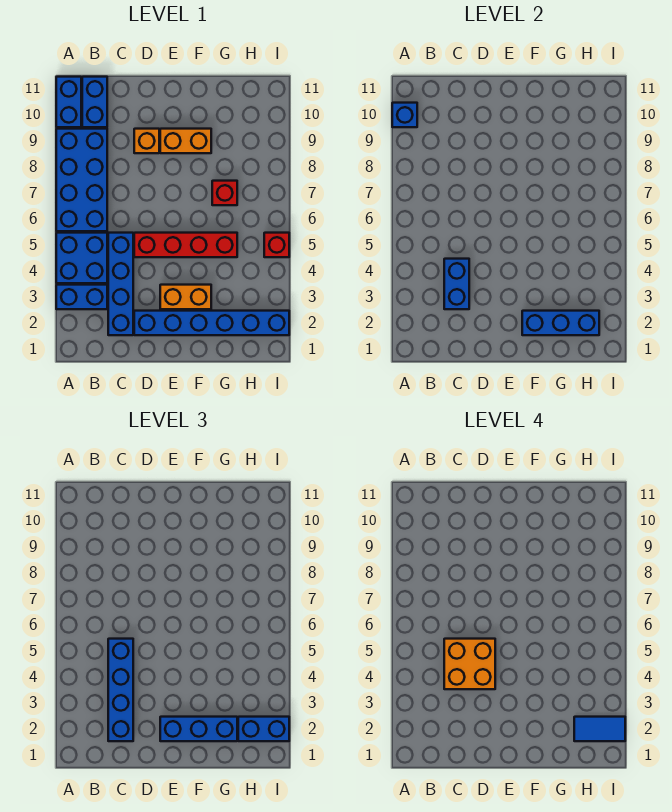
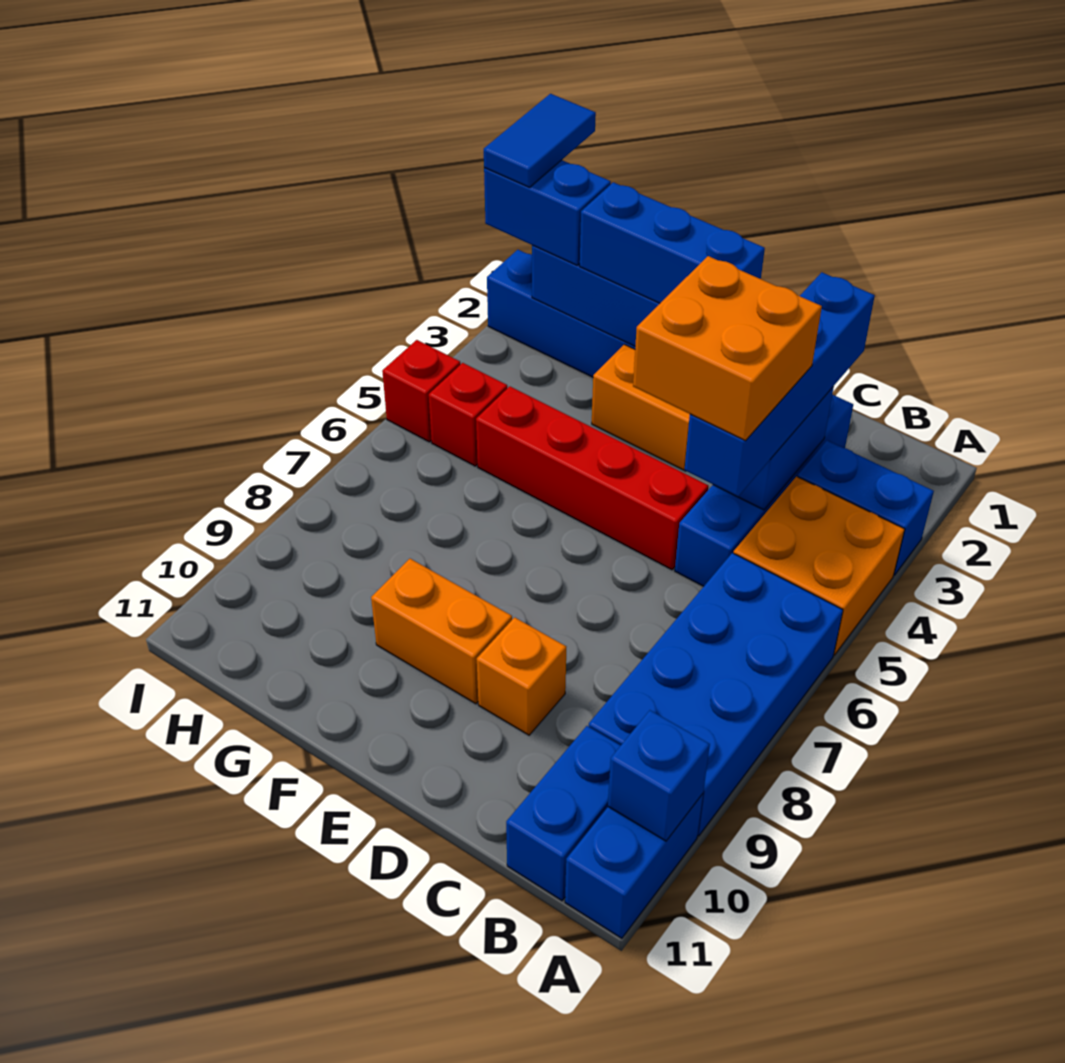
blue brick A4:B5 level 1 -> orange brick A4:B5 level 1
red brick G7 level 1 -> red brick H5 level 1
blue tile H2:I2 level 4 -> blue tile I1:I2 level 4

